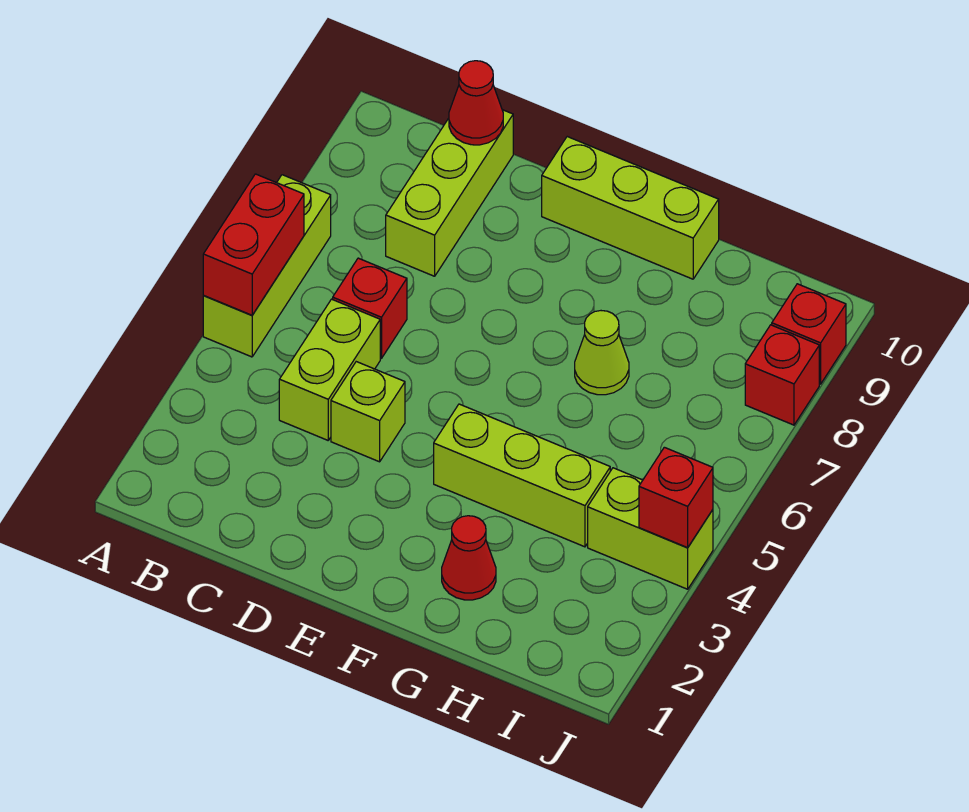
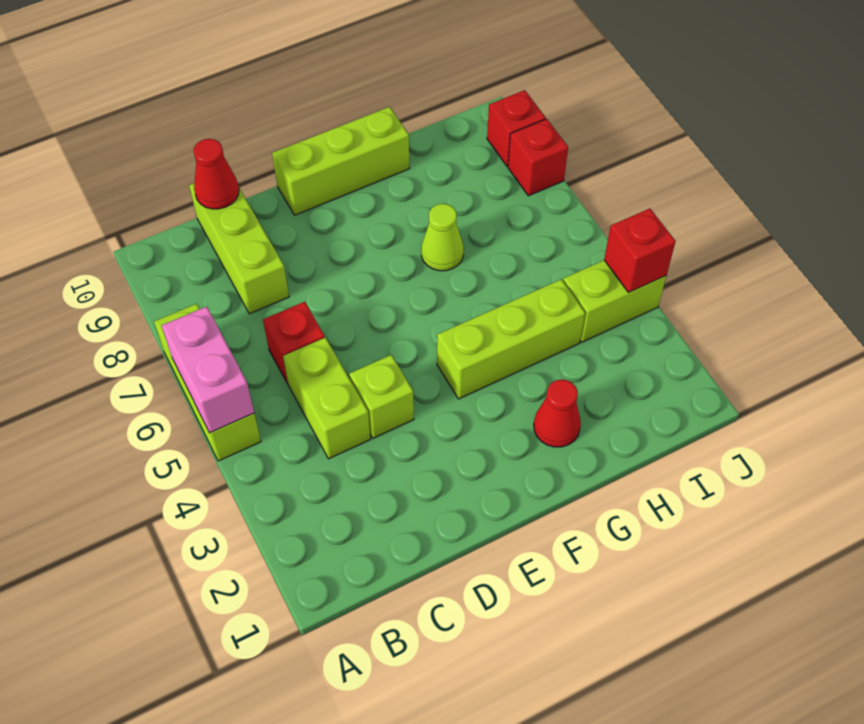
red brick A5:A6 level 2 -> pink brick A5:A6 level 2

